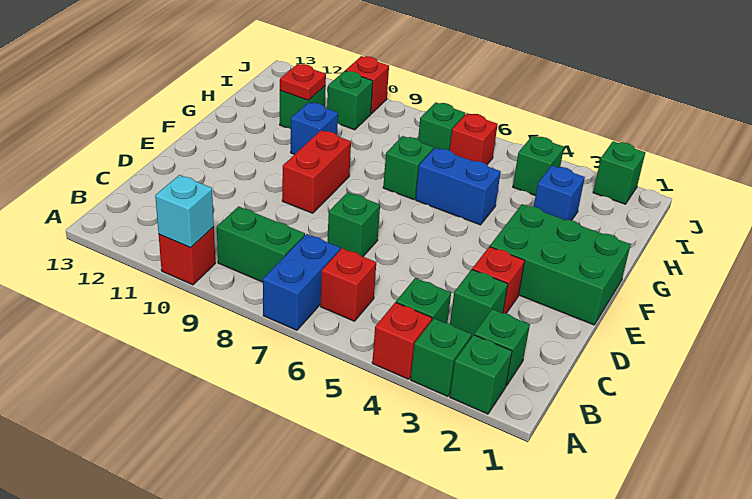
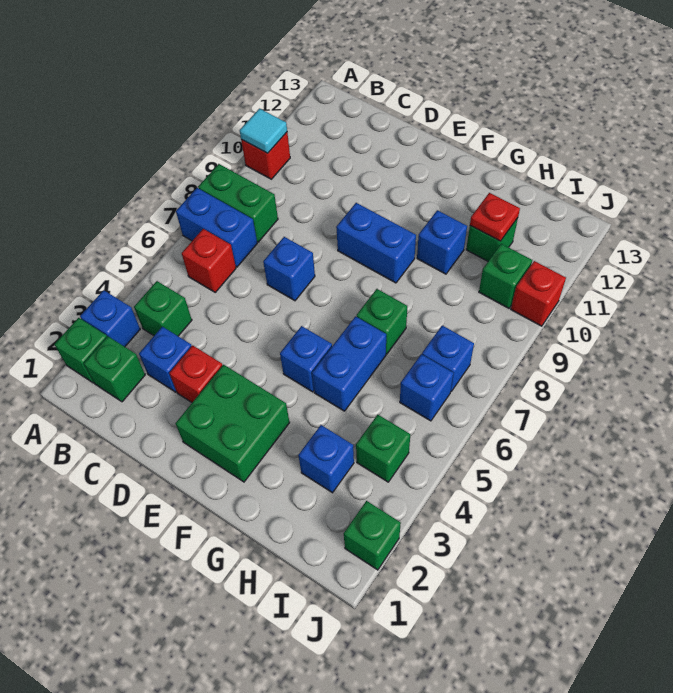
green brick A3 level 1 -> blue brick A3 level 1
red brick A4 level 1 -> none
cyan brick A10 level 2 -> cyan tile A10 level 2
green brick B8:B9 level 1 -> green brick A8:B8 level 1
green brick C3 level 1 -> blue brick C3 level 1
green brick D7 level 1 -> blue brick D7 level 1
green brick E1:F3 level 1 -> green brick E2:F3 level 1
red brick E9:F9 level 1 -> blue brick E9:F9 level 1
none -> blue brick F5 level 1
red brick I6 level 1 -> blue brick I6 level 1
green brick I7 level 1 -> blue brick I7 level 1

